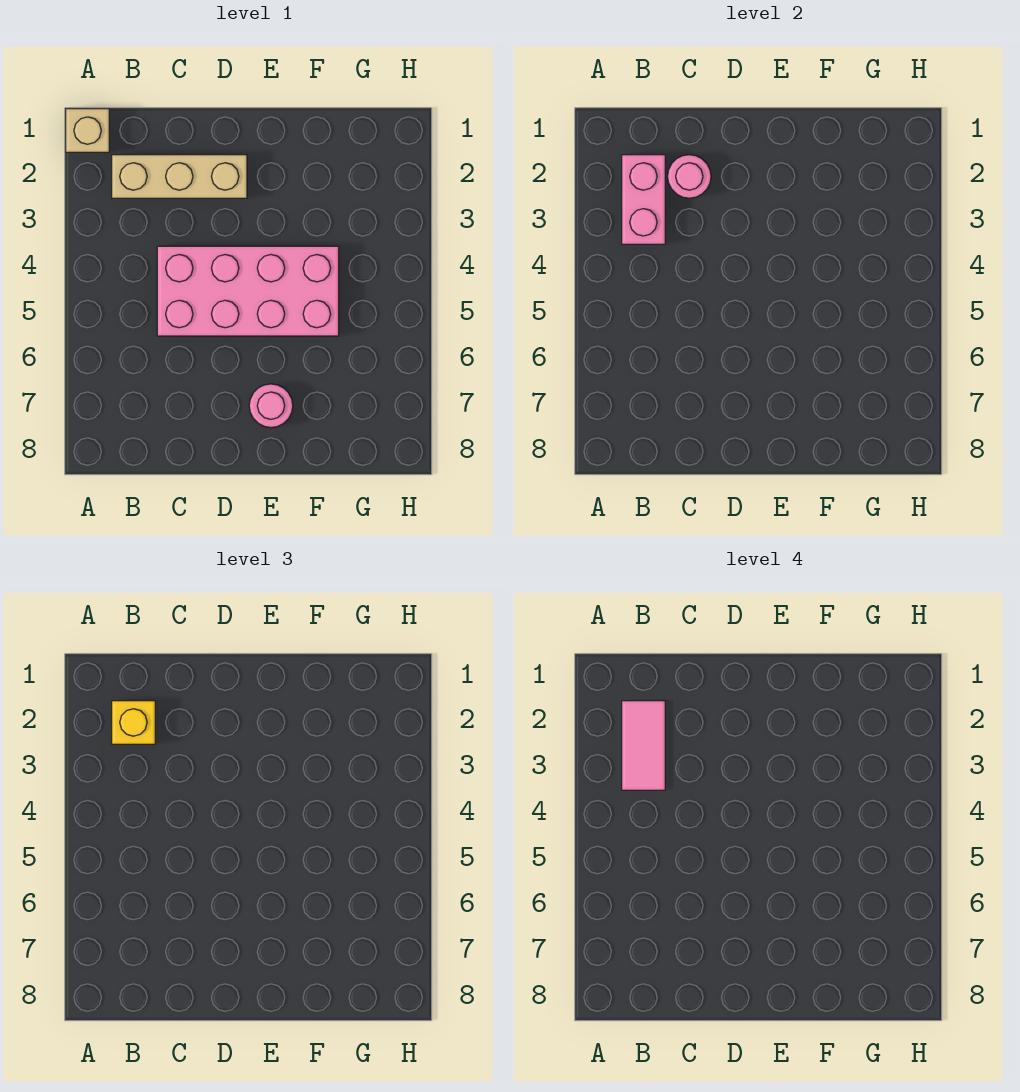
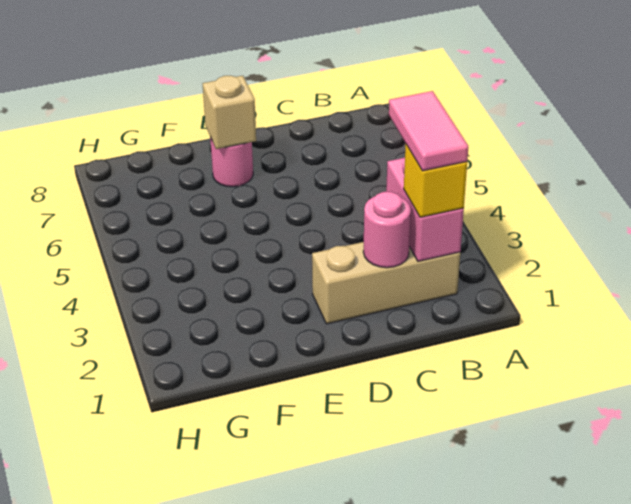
tan brick A1 level 1 -> tan brick E7 level 2
pink brick C4:F5 level 1 -> none

